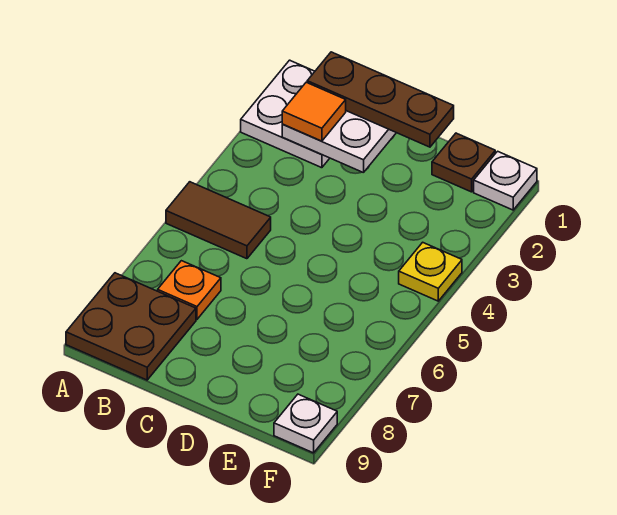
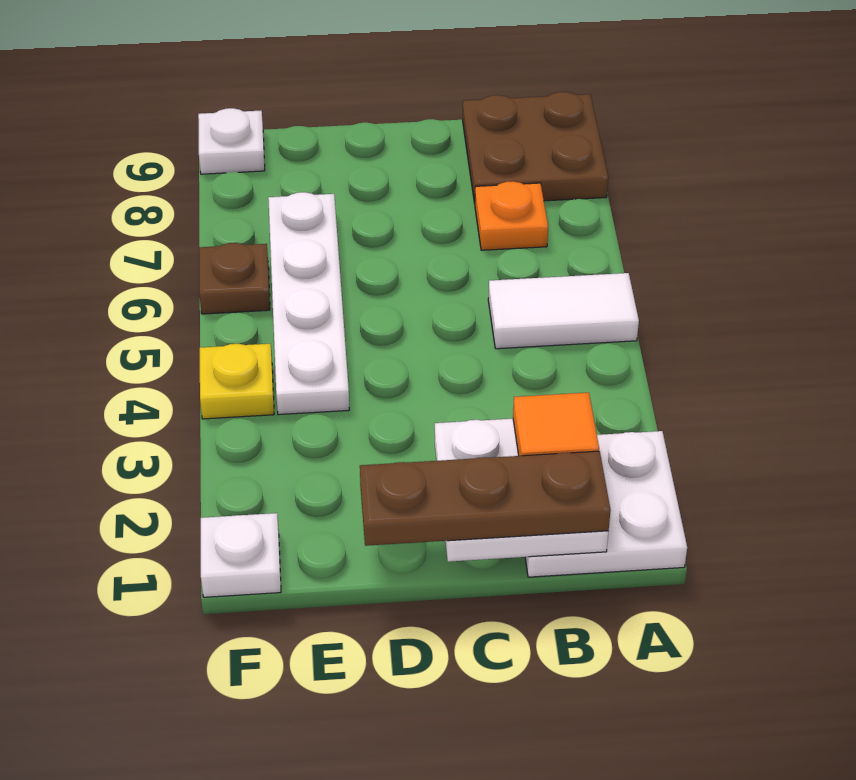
brown tile A5:B5 level 1 -> white tile A5:B5 level 1
brown plate E1 level 1 -> brown plate F6 level 1
none -> white plate E4:E7 level 1

